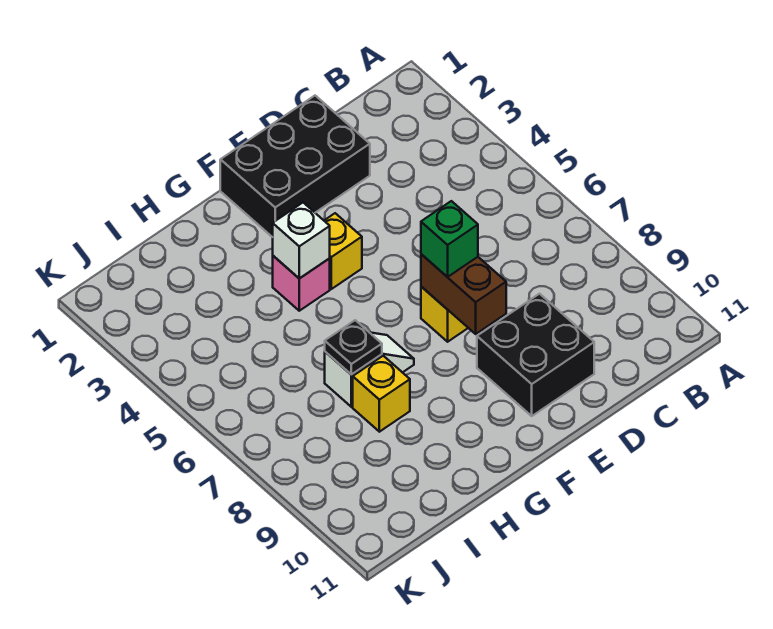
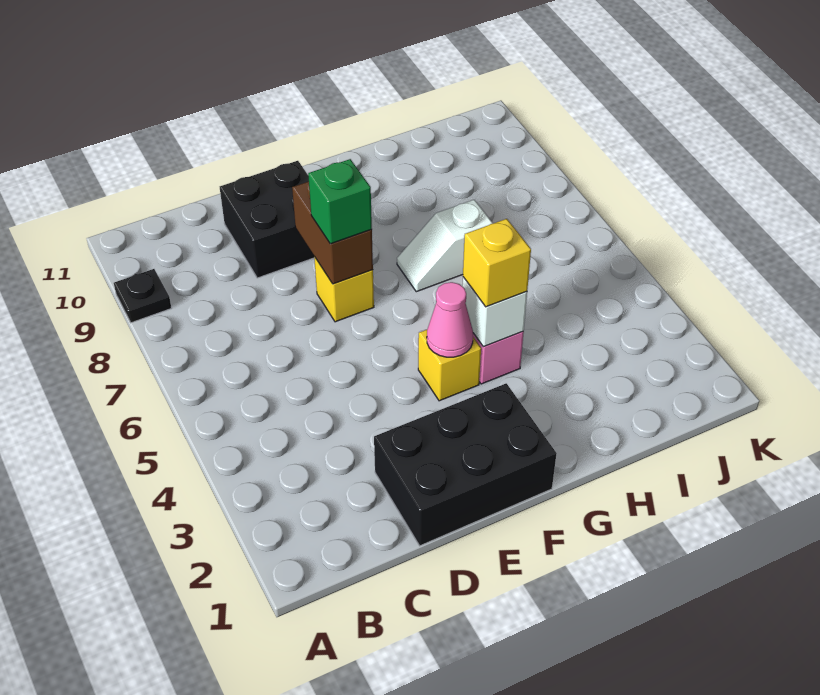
none -> pink cone F4 level 2
black plate H7 level 2 -> black plate A9 level 1
yellow brick H8 level 1 -> yellow brick G4 level 3

